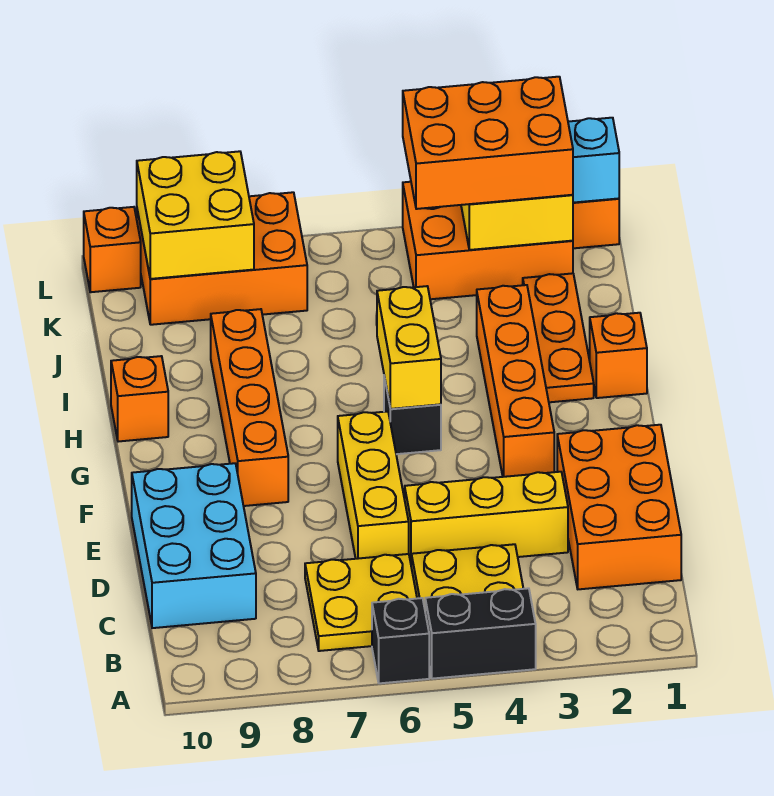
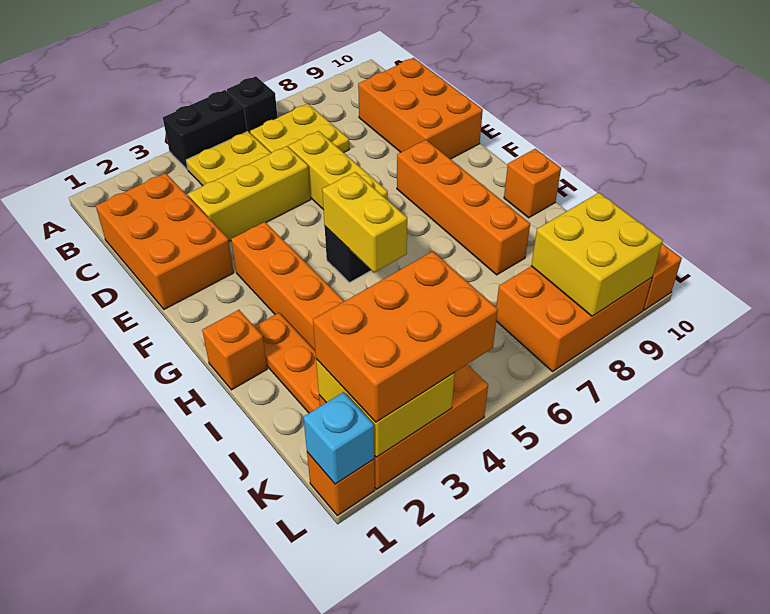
cyan brick C9:E10 level 1 -> orange brick C9:E10 level 1

